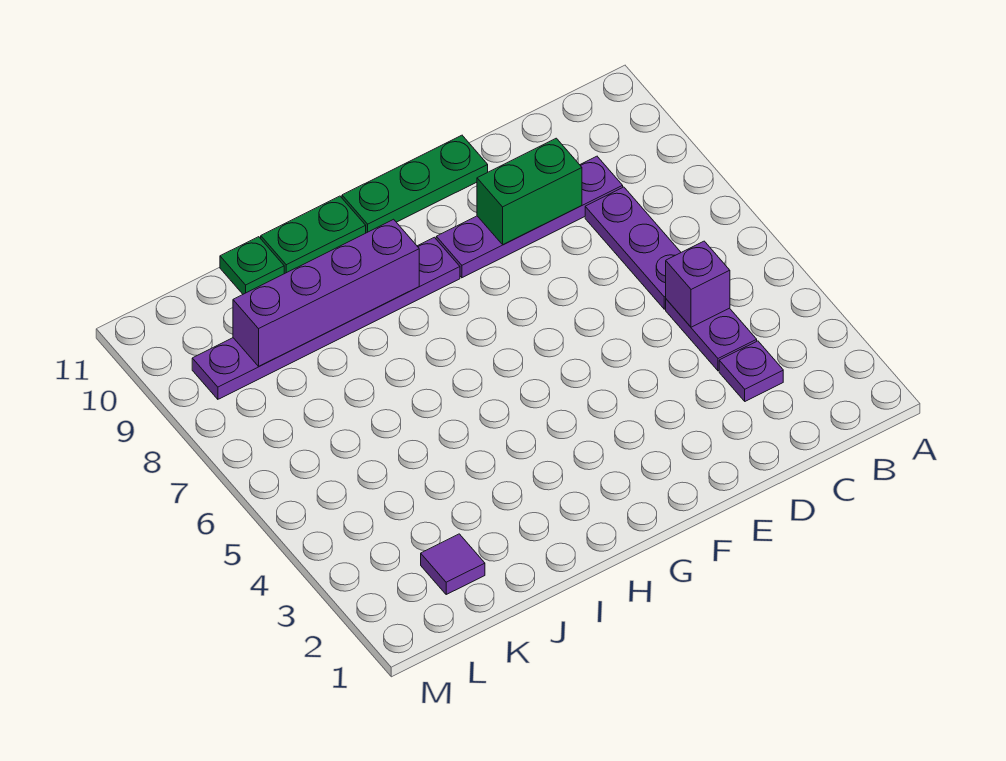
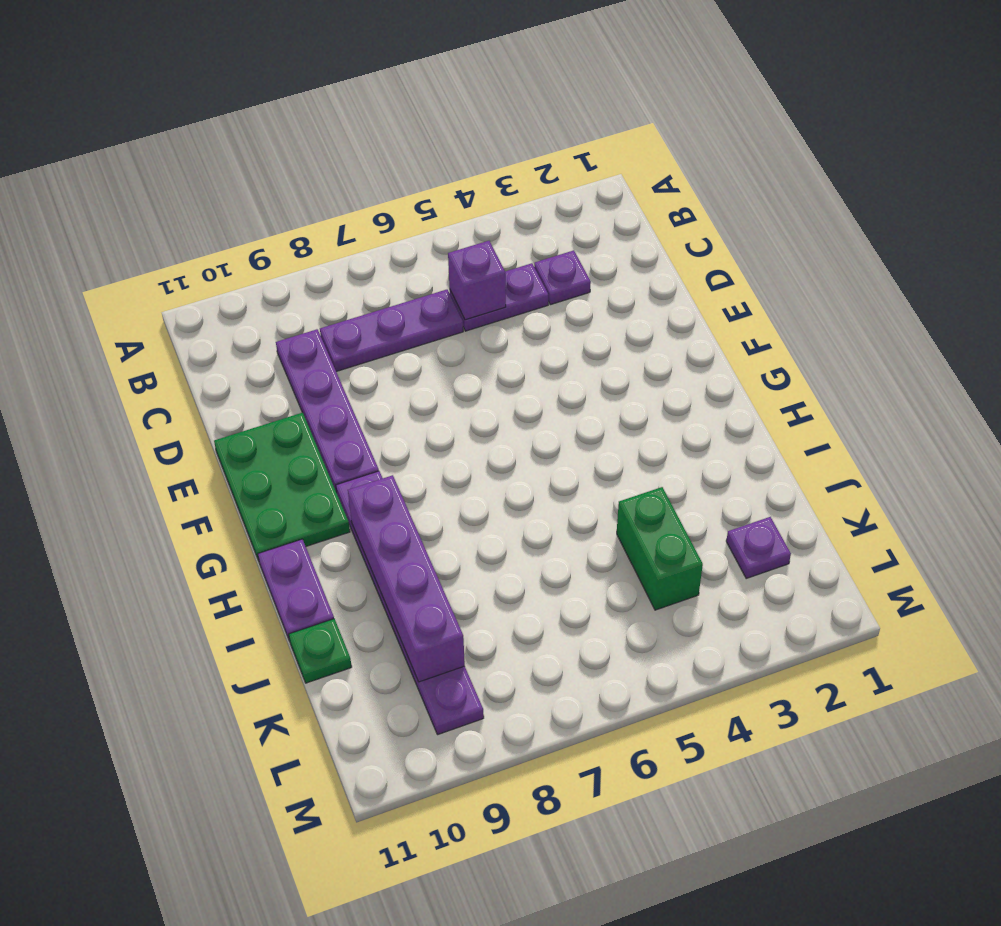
green brick D9:E9 level 2 -> green brick J4:K4 level 1
green plate E11:G11 level 1 -> green plate E10:G11 level 1
green plate H11:I11 level 1 -> purple plate H11:I11 level 1
purple tile K2 level 1 -> purple plate K2 level 1

